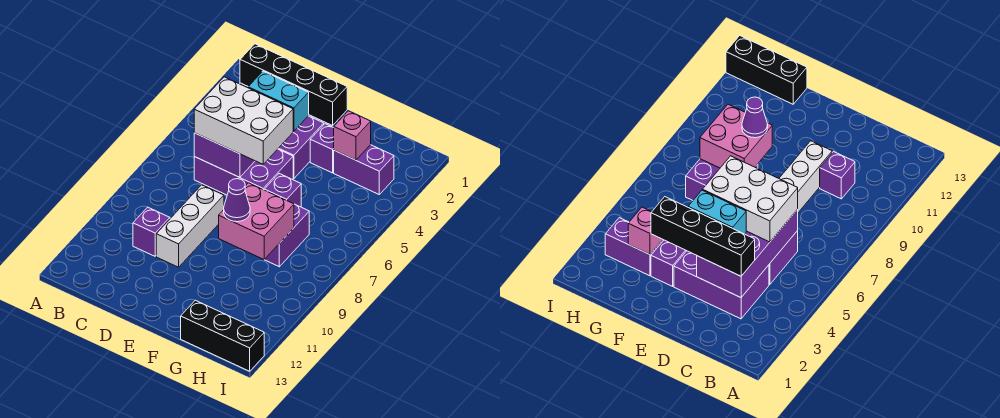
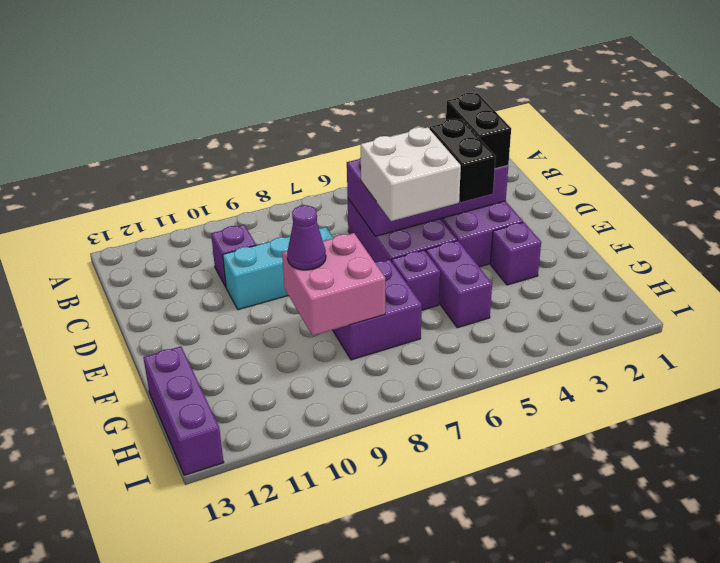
black brick C3:F3 level 3 -> black brick C3:D3 level 3
white brick C5:E6 level 3 -> white brick D5:E6 level 3
cyan brick D4:E4 level 3 -> black brick D4:E4 level 3
white brick D8:D10 level 1 -> cyan brick D8:D10 level 1
purple brick G3:H3 level 1 -> purple brick F5:G5 level 1
pink brick G3 level 2 -> none
black brick G13:I13 level 1 -> purple brick G13:I13 level 1

